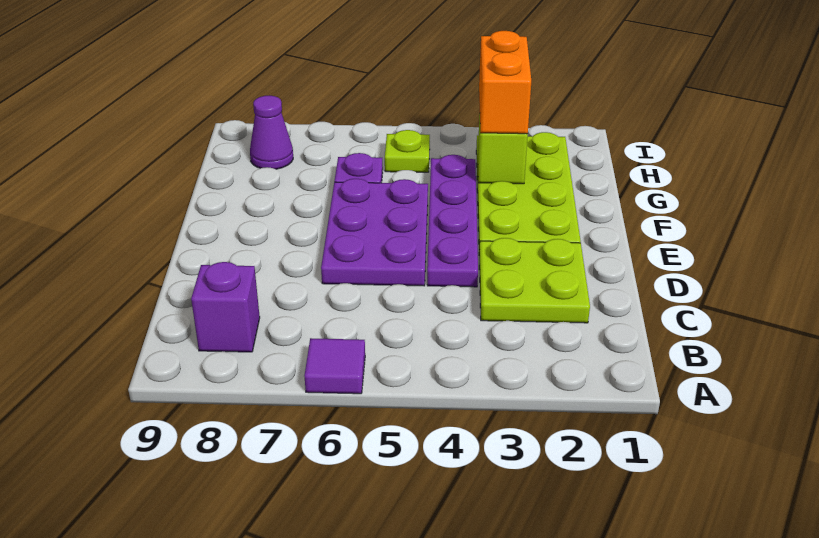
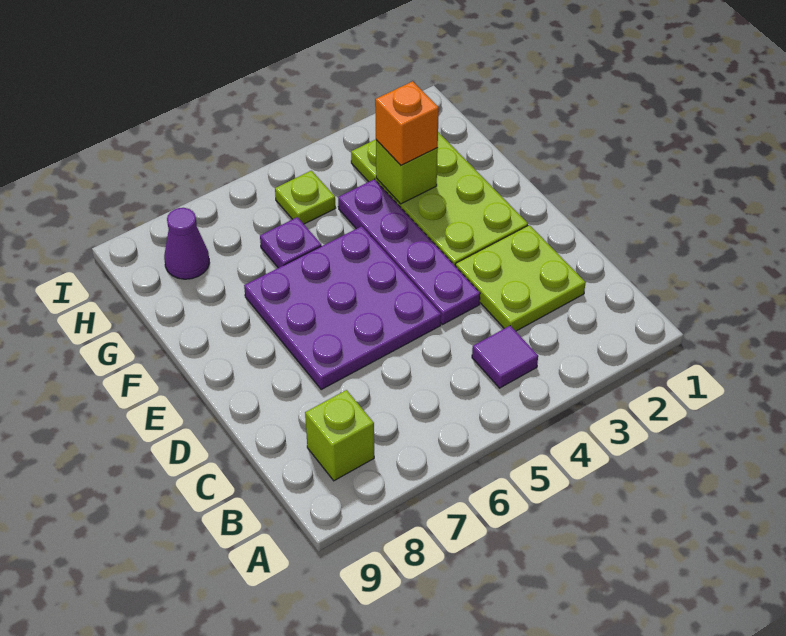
purple tile A6 level 1 -> purple tile B4 level 1
purple brick B8 level 1 -> lime brick B8 level 1
purple plate D5:F6 level 1 -> purple plate D5:F7 level 1
orange brick G3:H3 level 3 -> orange brick G3 level 3

